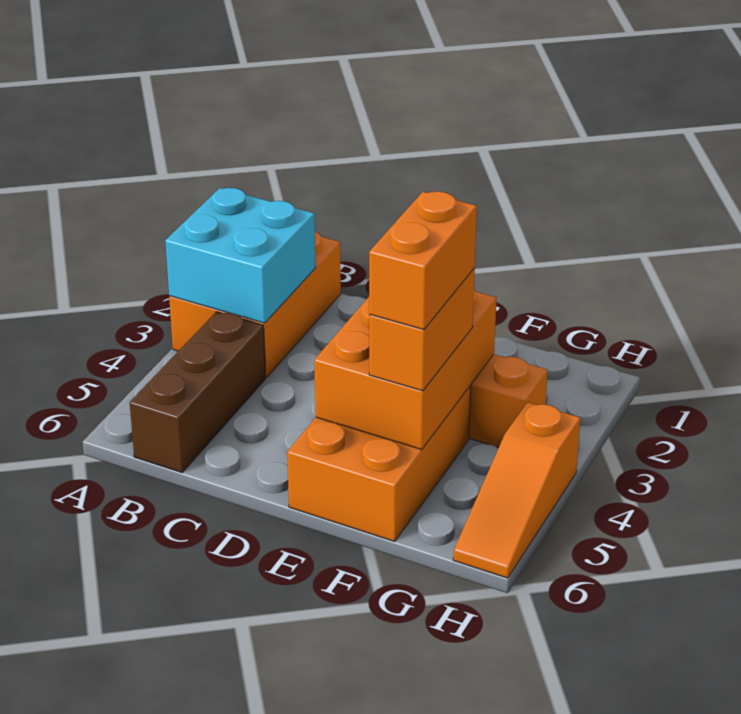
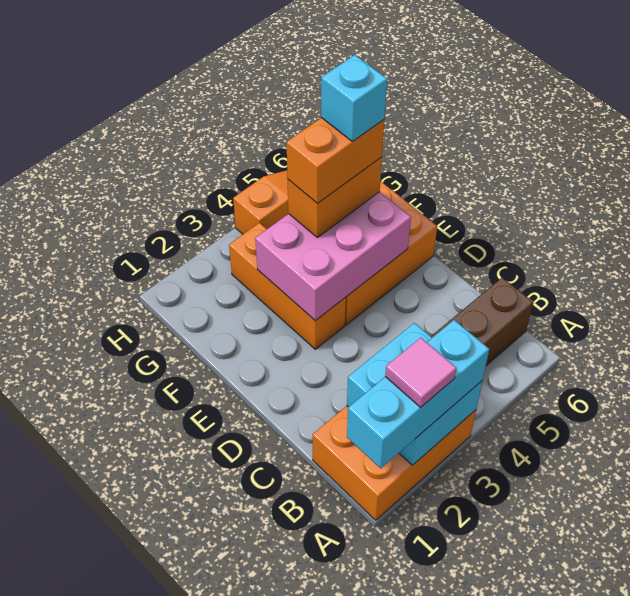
none -> cyan brick A1:A3 level 3
none -> pink tile A2 level 4
orange brick E3:F5 level 2 -> pink brick E3:F5 level 2
none -> cyan brick F5 level 5

